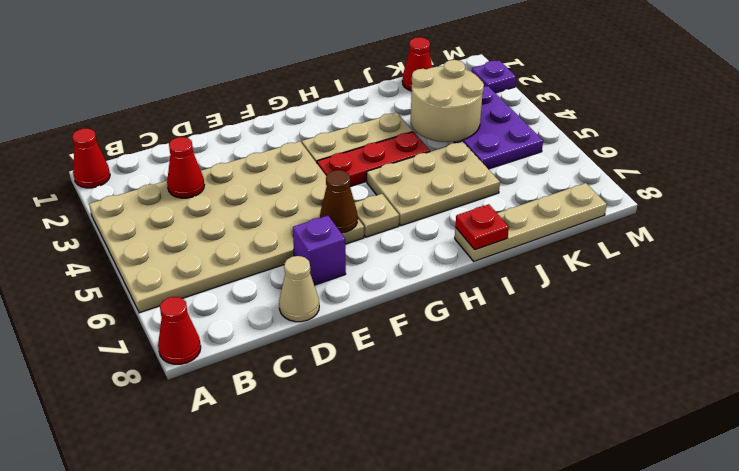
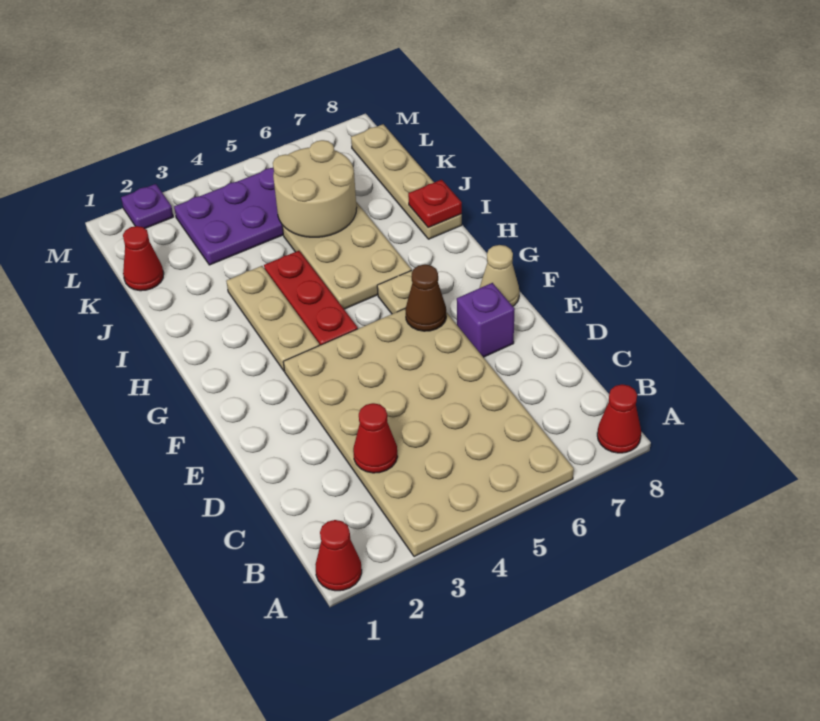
tan cone D8 level 1 -> tan cone F8 level 1
tan round brick J3:K4 level 2 -> tan round brick J5:K6 level 2

